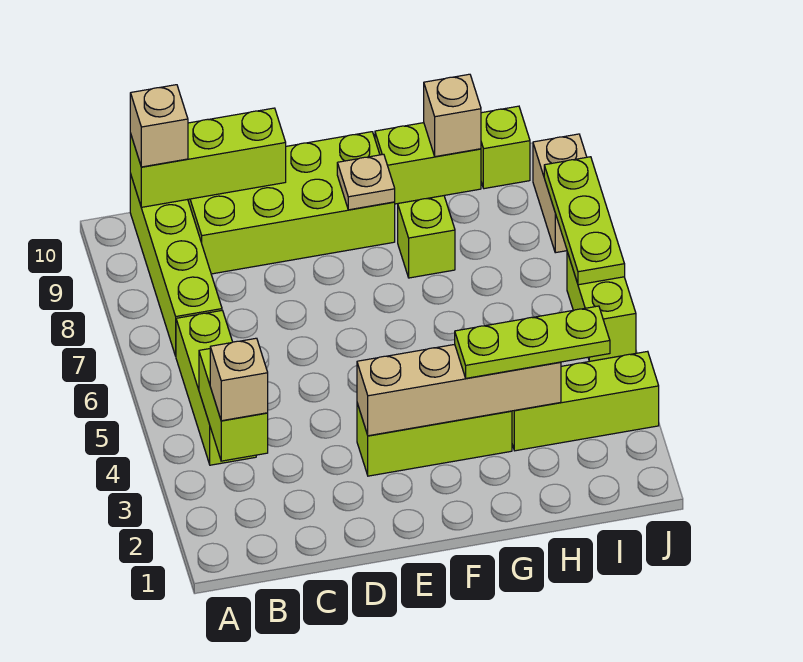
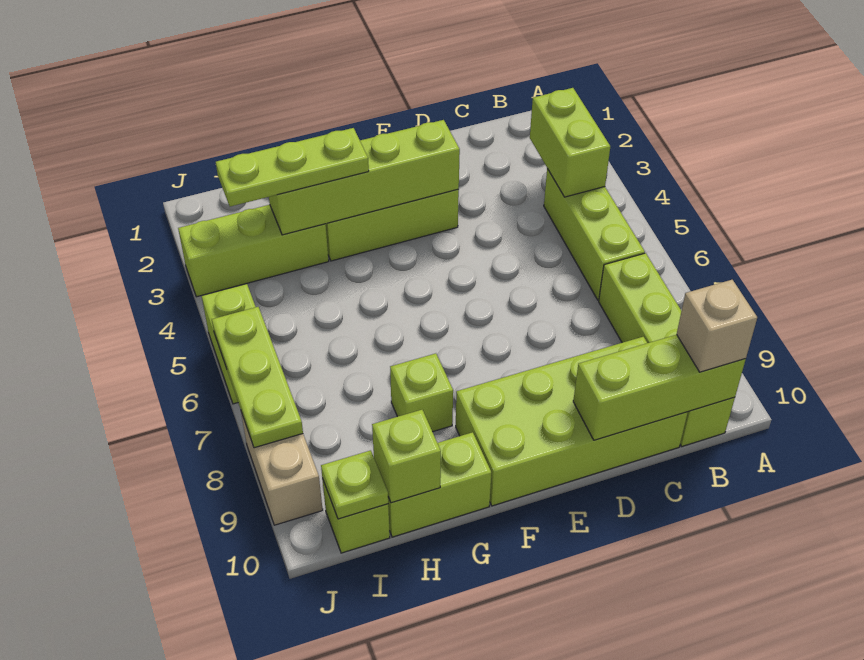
tan brick B3 level 3 -> none
tan brick E3:H3 level 2 -> lime brick E3:H3 level 2
tan plate F9 level 2 -> none
tan brick H10 level 2 -> lime brick H10 level 2
none -> lime plate I10 level 2

